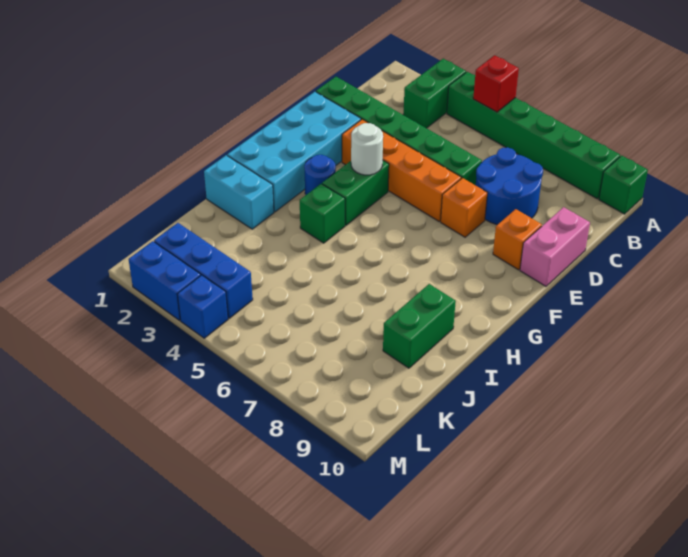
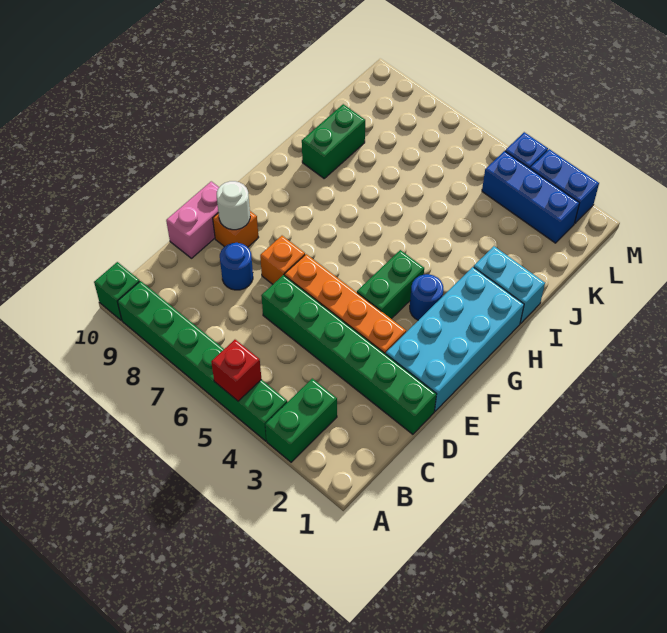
blue round brick C7:D8 level 1 -> blue round brick D8 level 1
white round brick F4 level 2 -> white round brick E9 level 2
green brick H4 level 1 -> none

